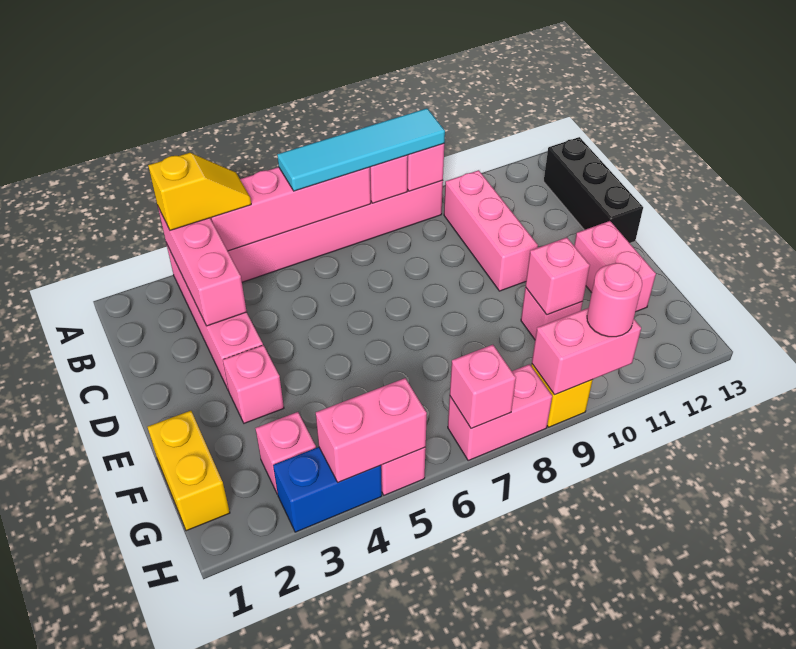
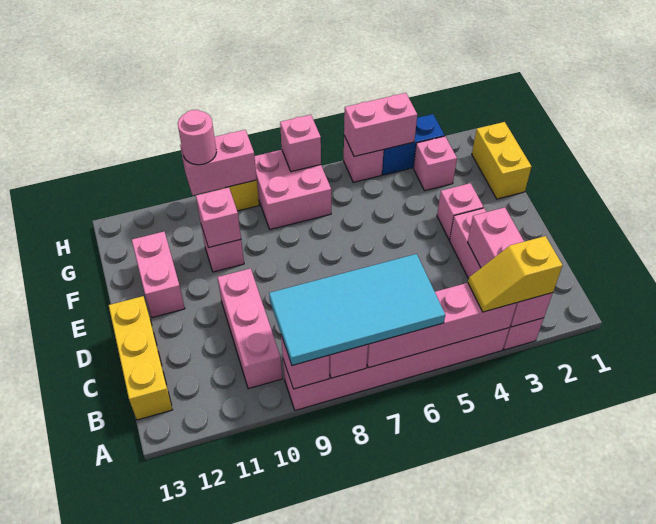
cyan tile A6:A9 level 3 -> cyan tile A6:B9 level 3
black brick B13:D13 level 1 -> yellow brick B13:D13 level 1
pink brick H7:H8 level 1 -> pink brick G7:H8 level 1

